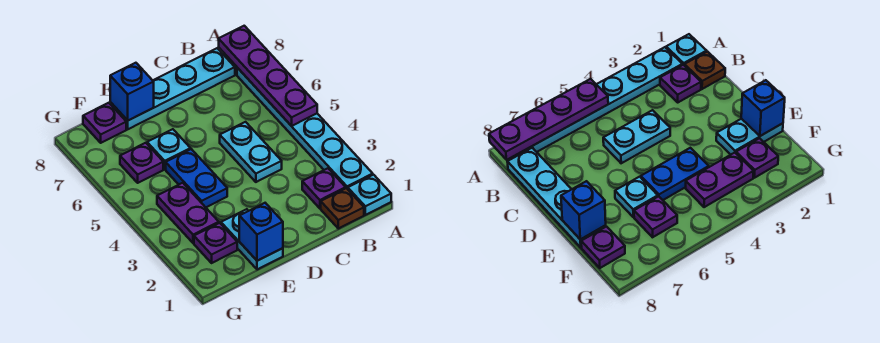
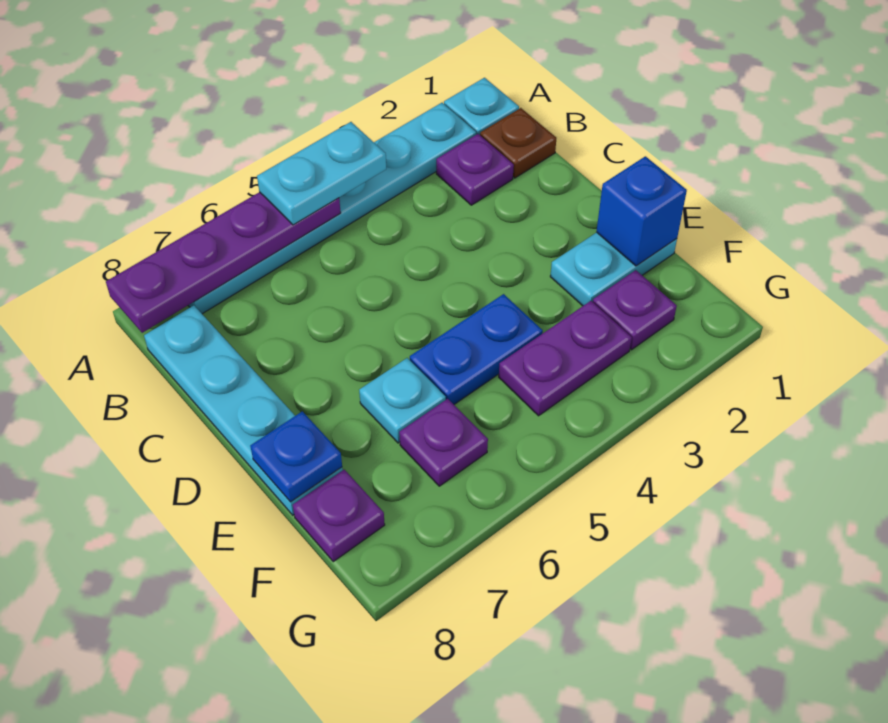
cyan plate C4:C5 level 1 -> cyan plate A4:A5 level 3
blue brick E8 level 2 -> blue plate E8 level 2

